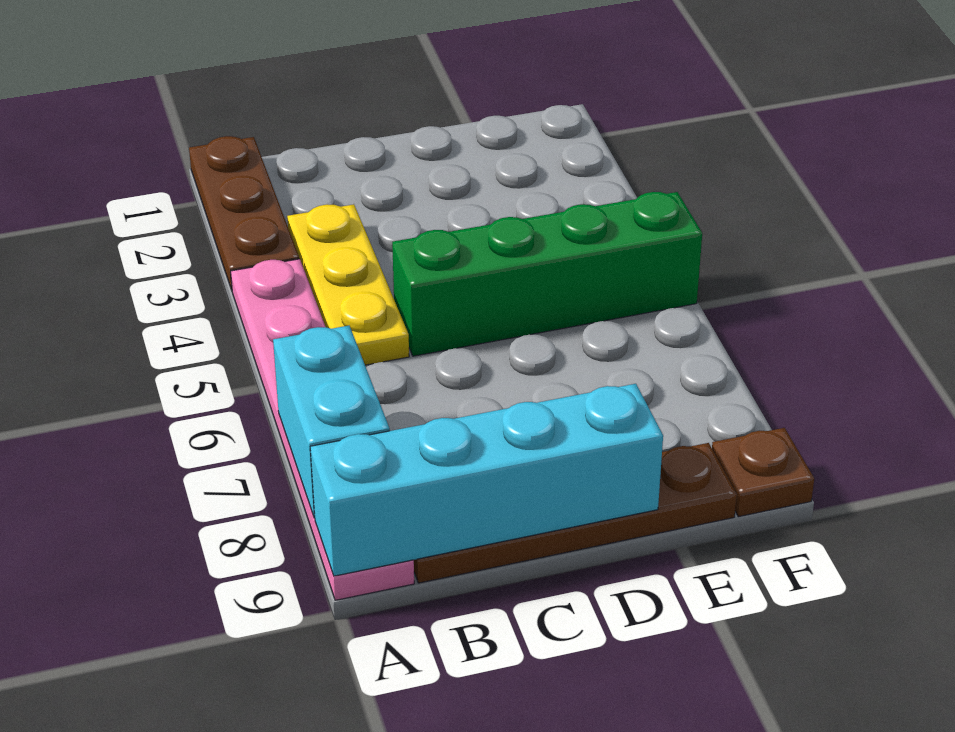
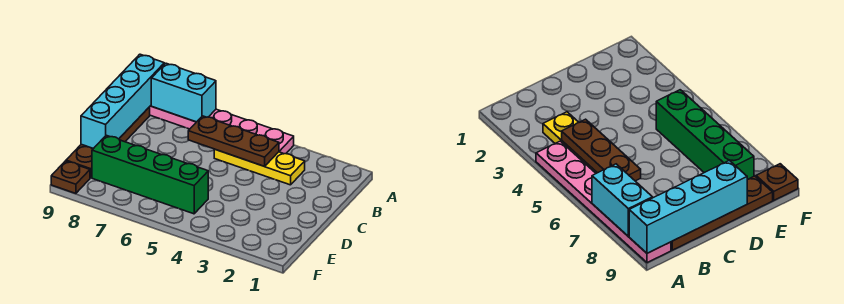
brown plate A1:A3 level 1 -> brown plate B4:B6 level 2
green brick C5:F5 level 1 -> green brick E5:E8 level 1

